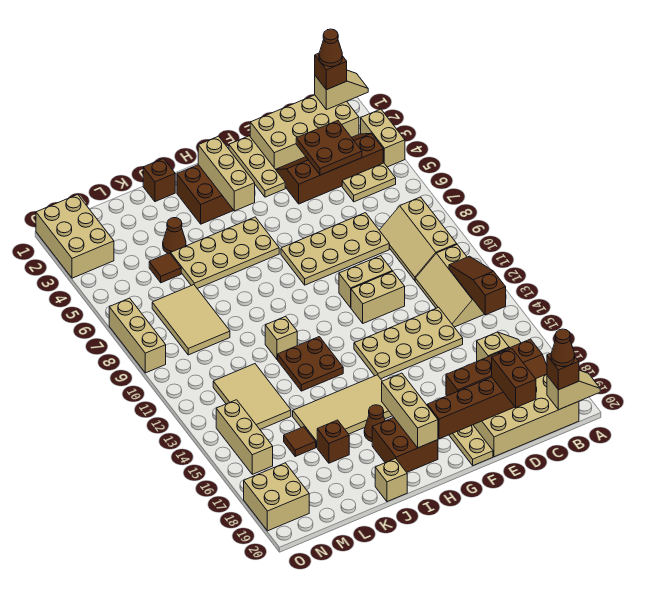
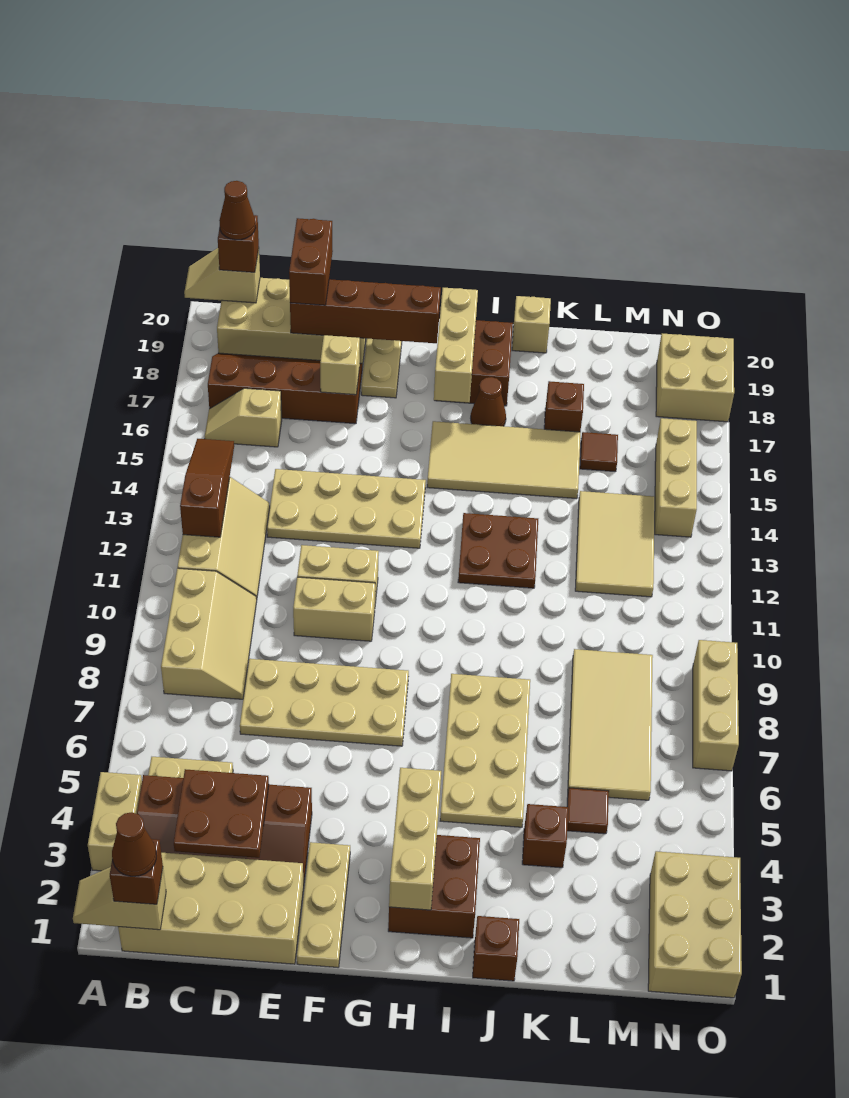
brown slope B12:B14 level 2 top 14 -> brown slope B12:B14 level 2 top 12
tan plate H5:K6 level 1 -> tan plate I5:J8 level 1
tan brick J11 level 1 -> tan brick E17 level 2
brown cone K4 level 1 -> brown brick K4 level 1
tan tile L7:M9 level 1 -> tan tile L6:M9 level 1

